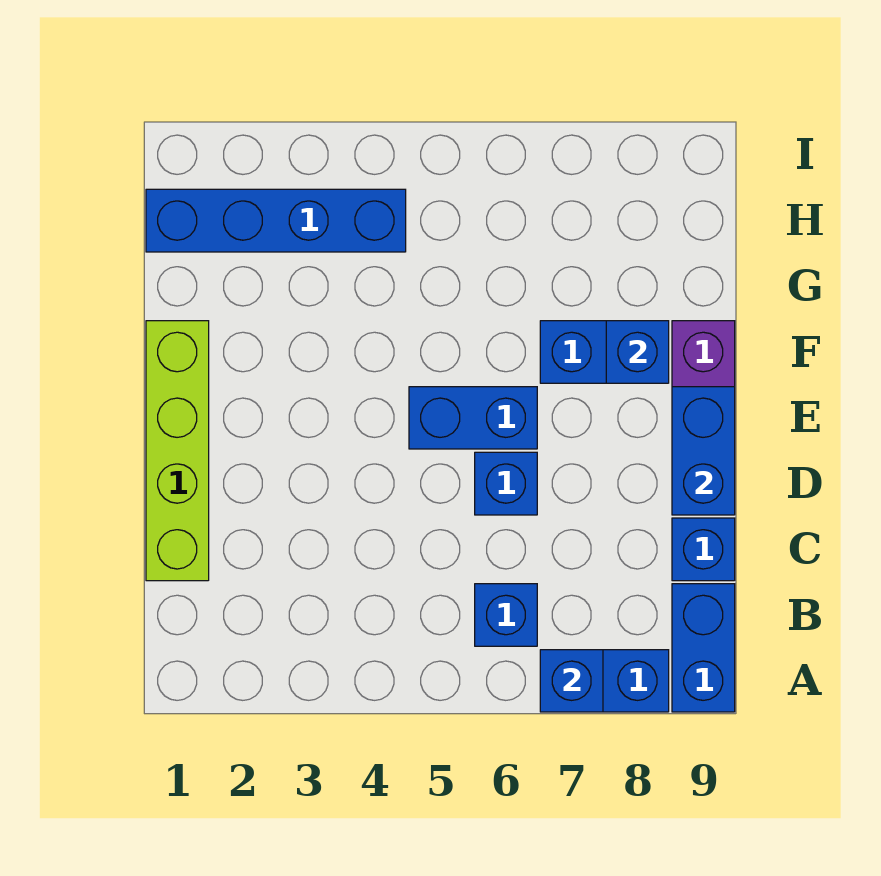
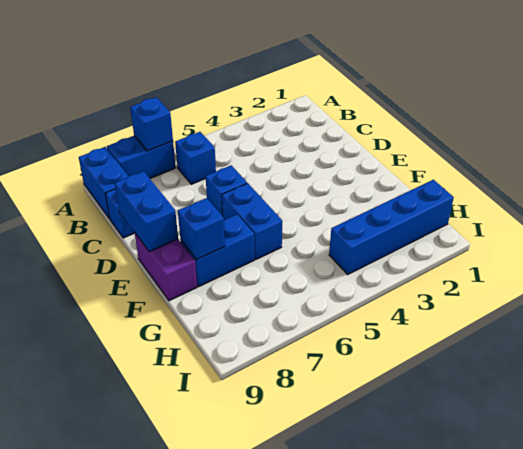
lime brick C1:F1 level 1 -> none
blue brick E5:E6 level 1 -> blue brick E6:F6 level 1

